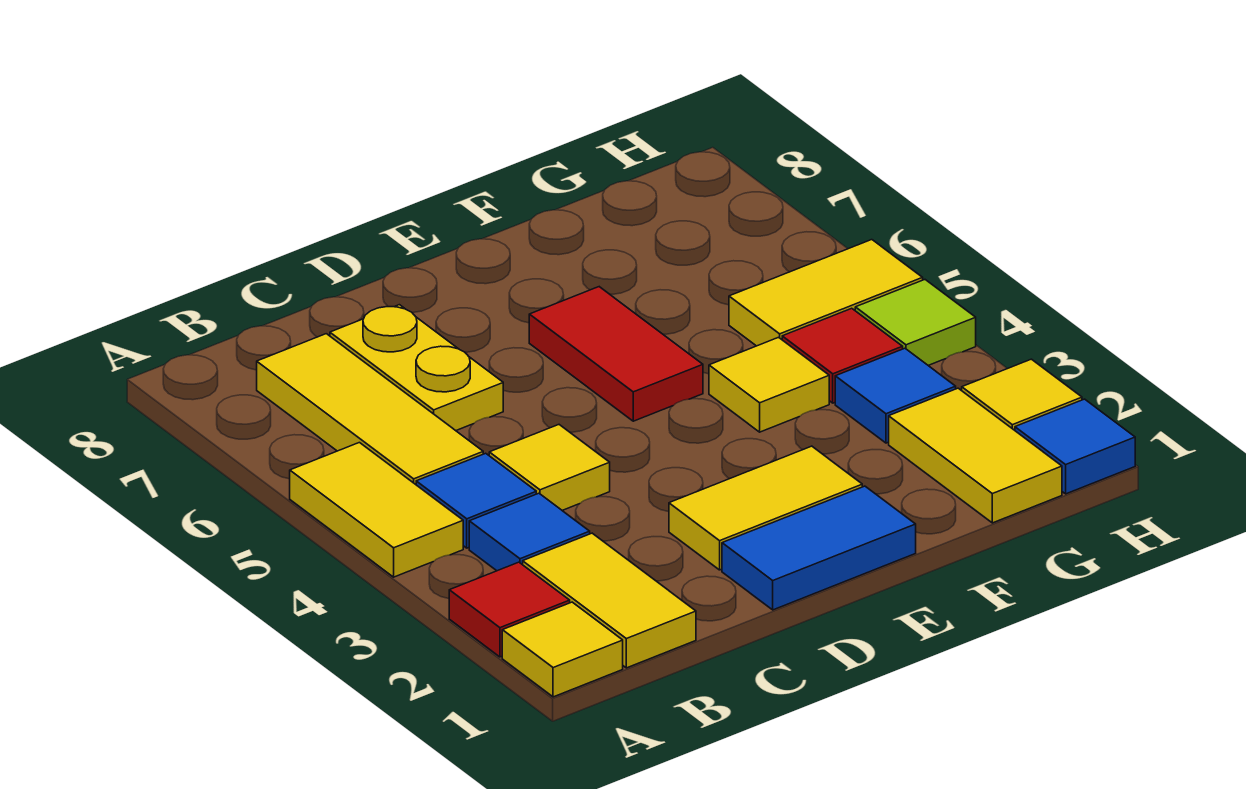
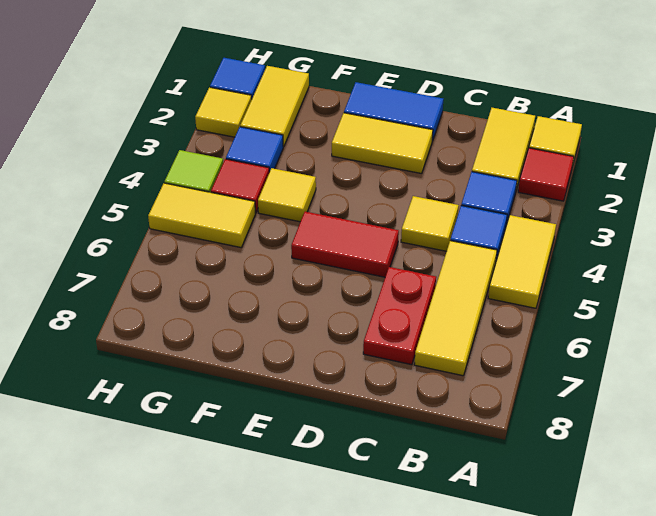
yellow plate C6:C7 level 1 -> red plate C6:C7 level 1
red tile E5:E6 level 1 -> red tile D5:E5 level 1

